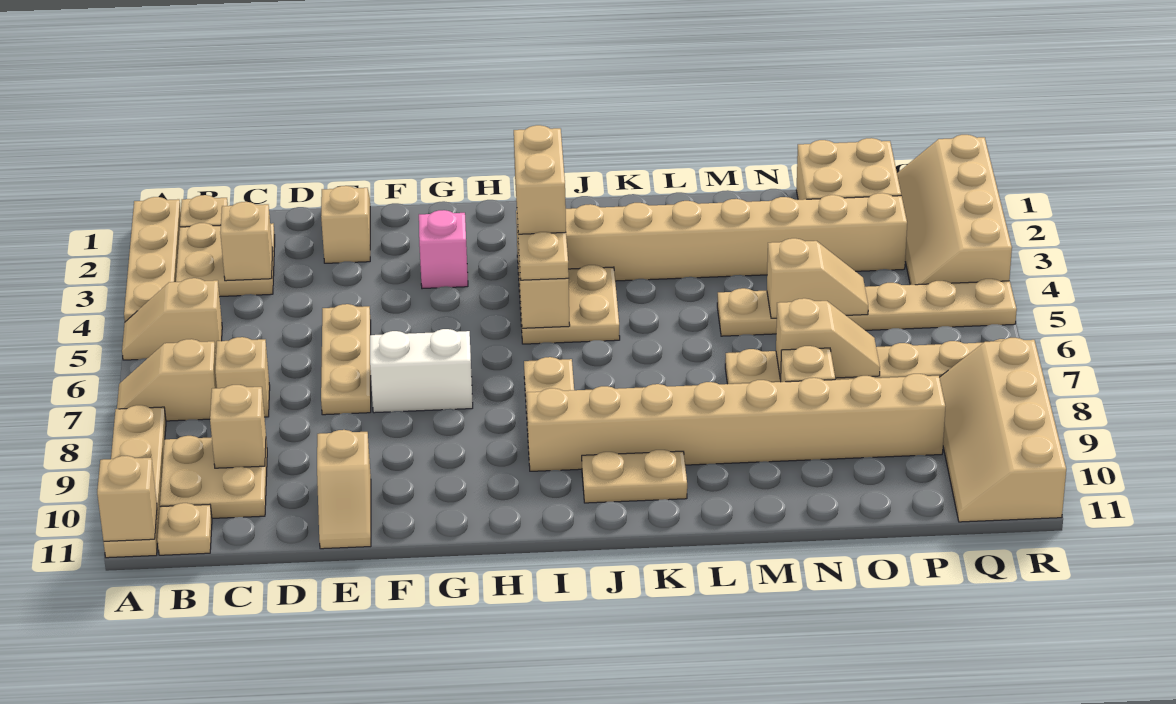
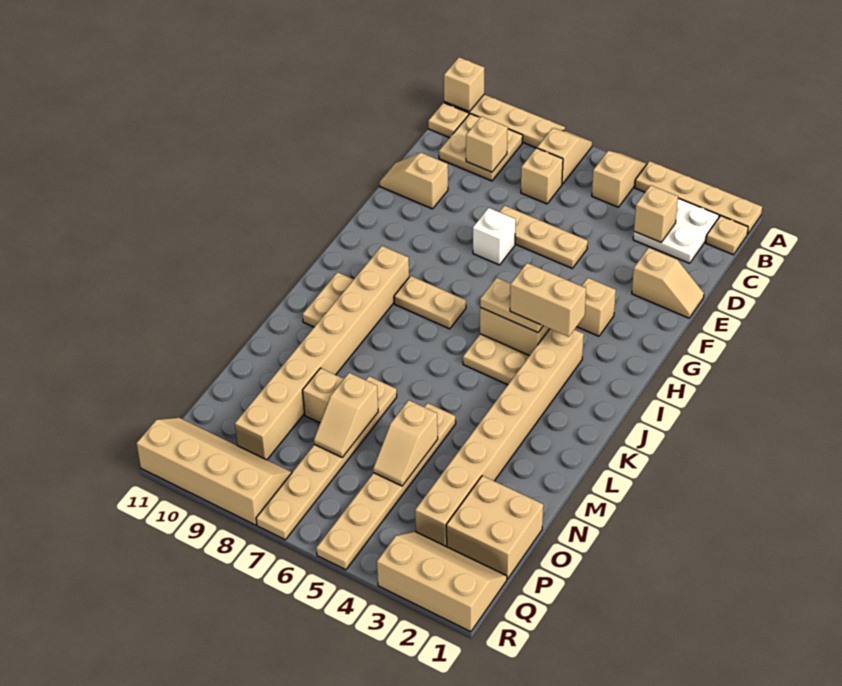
tan plate B2:C3 level 1 -> white plate B2:C3 level 1
white brick F7:G7 level 1 -> white brick F7 level 1
pink brick G3 level 1 -> tan brick G3 level 1
tan slope Q1:R4 level 1 top R -> tan slope Q1:R3 level 1 top R

